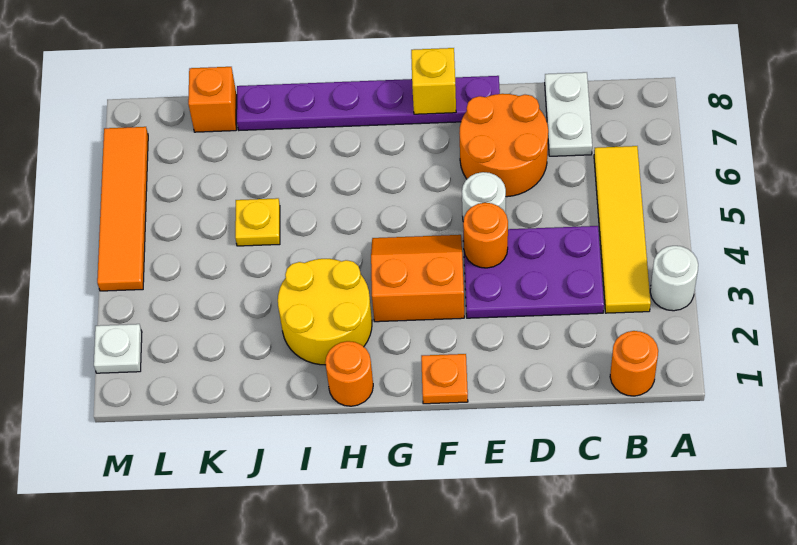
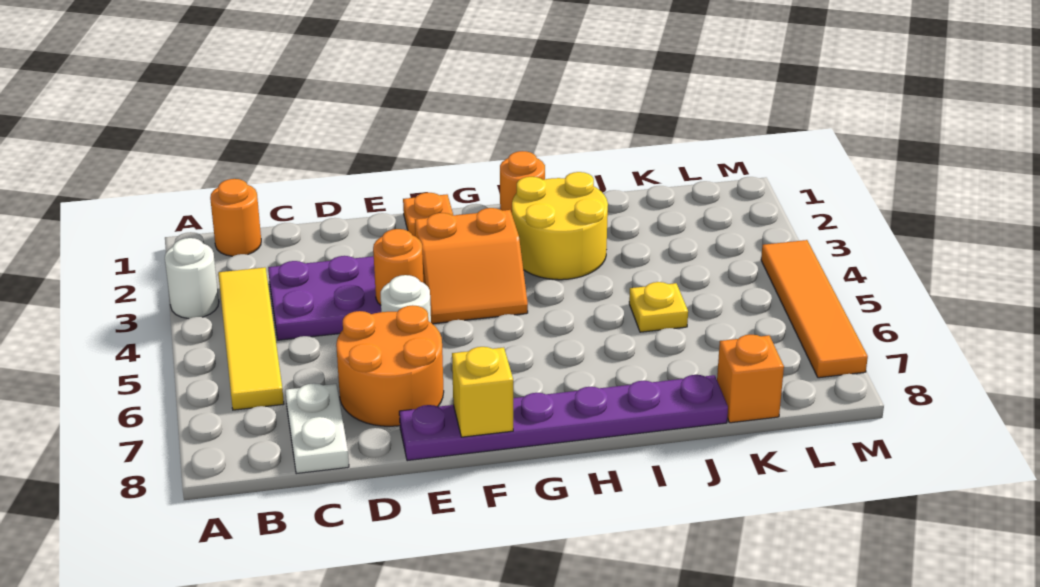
white plate M2 level 1 -> none

